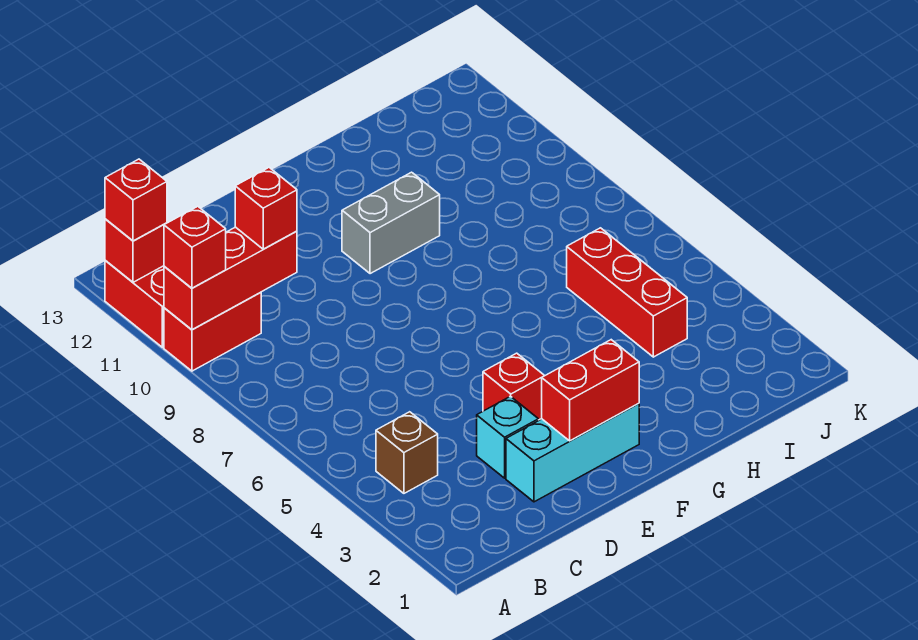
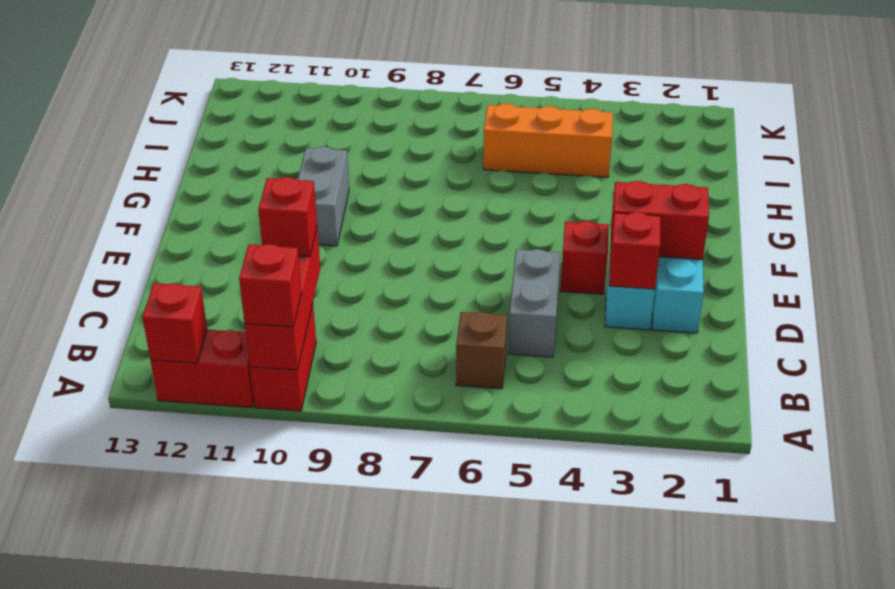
red brick A12 level 3 -> red brick D3 level 2
brown brick B4 level 1 -> brown brick B6 level 1
none -> grey brick C5:D5 level 1
red brick E2:F2 level 2 -> red brick E2:E3 level 2
red brick I4:I6 level 1 -> orange brick I4:I6 level 1

